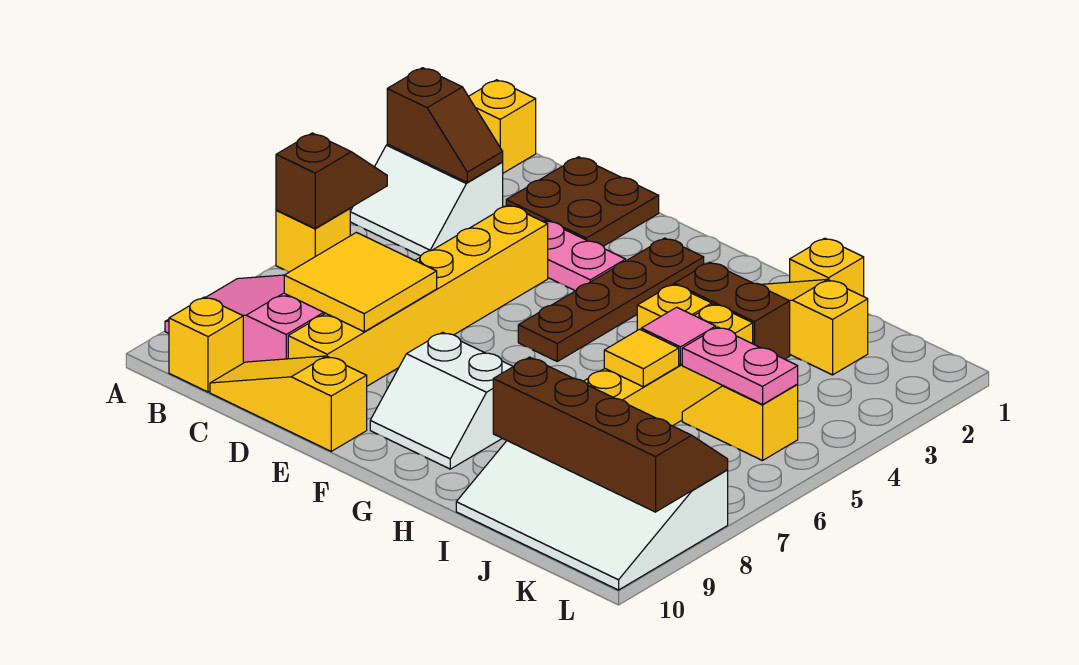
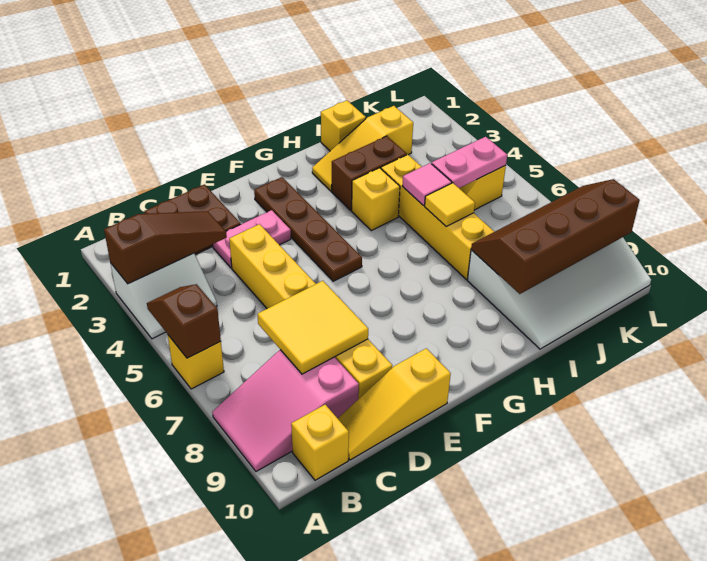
yellow brick A1 level 1 -> none
brown slope A3:B3 level 2 top A -> brown slope A3:C3 level 2 top A
white slope F8:G9 level 1 top 8 -> none

